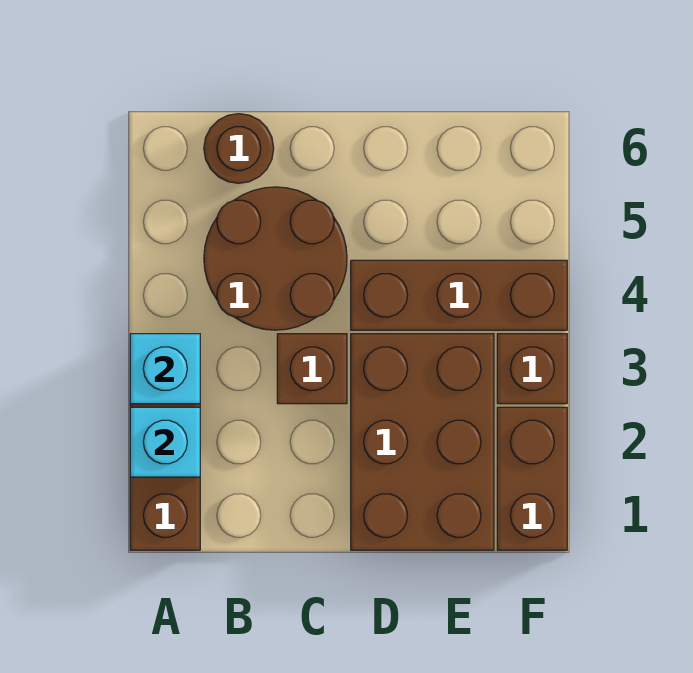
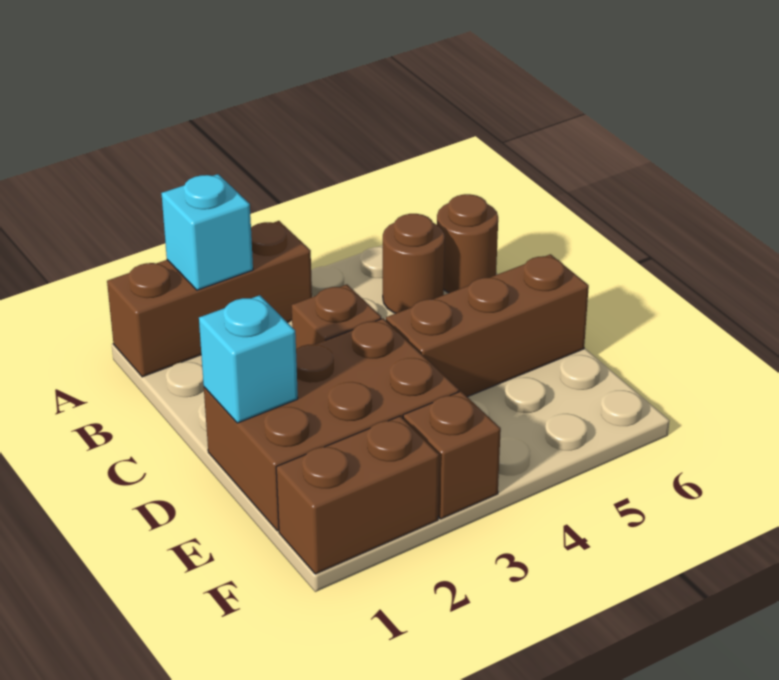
cyan brick A3 level 2 -> cyan brick D1 level 2
brown round brick B4:C5 level 1 -> brown round brick B5 level 1
brown brick D4:F4 level 1 -> brown brick D4:D6 level 1

